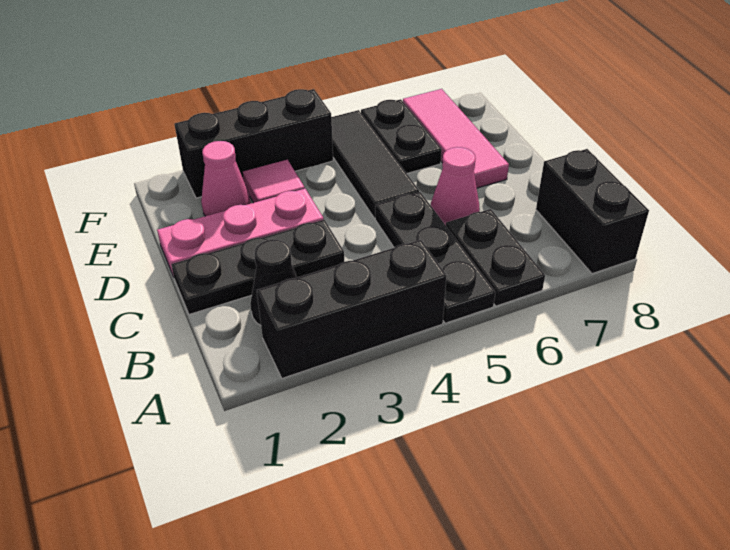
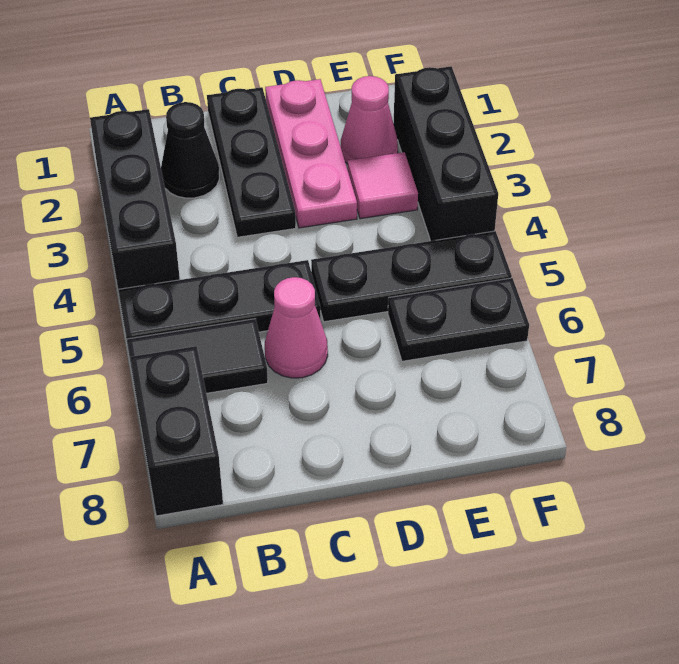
black plate A6:B6 level 1 -> black tile A6:B6 level 1
black brick A8:B8 level 1 -> black brick A7:A8 level 1
black tile D5:F5 level 1 -> black plate D5:F5 level 1
pink tile D7:F7 level 1 -> none

